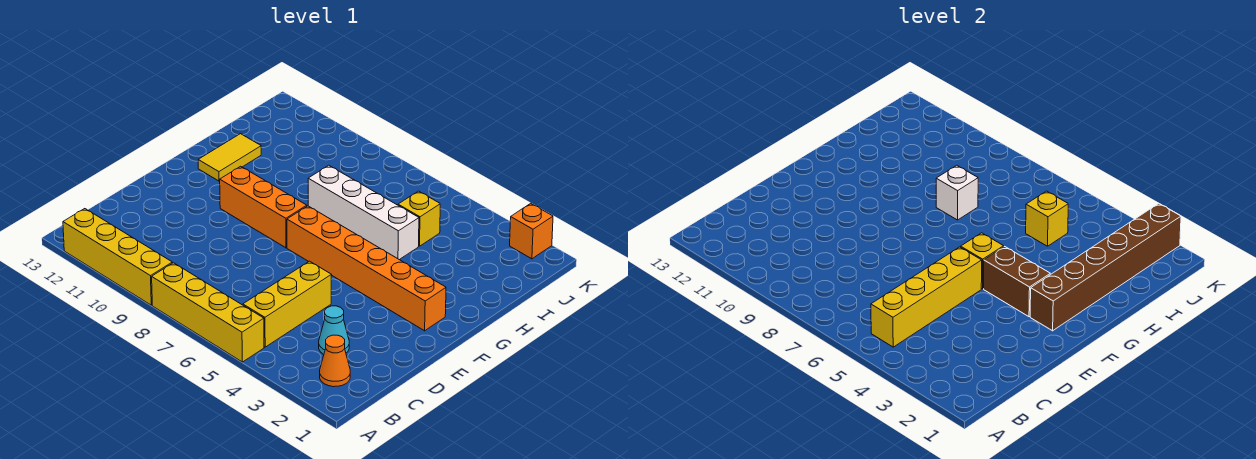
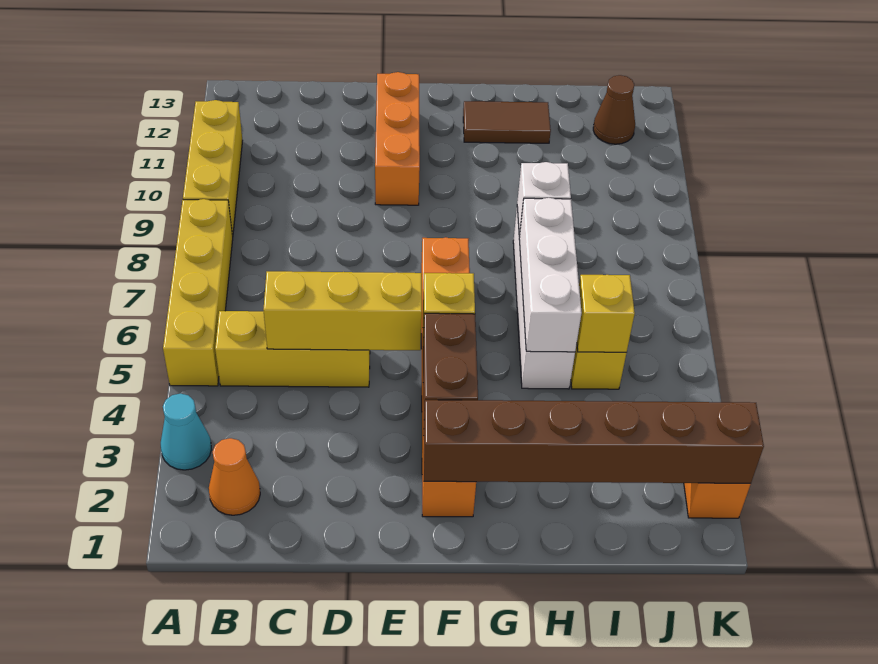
yellow brick A9:A12 level 1 -> yellow brick A9:A11 level 1
yellow brick B5:E5 level 2 -> yellow brick C5:E5 level 2
cyan cone C3 level 1 -> cyan cone A3 level 1
orange brick F8:F10 level 1 -> orange brick E10:E12 level 1
yellow tile G12:H12 level 1 -> brown tile G12:H12 level 1
none -> white brick H5:H7 level 2
none -> brown cone J12 level 1

